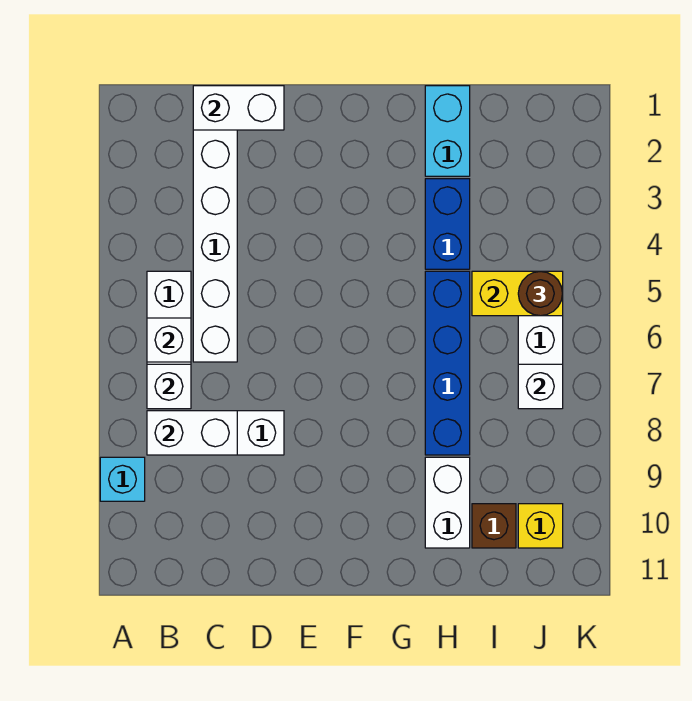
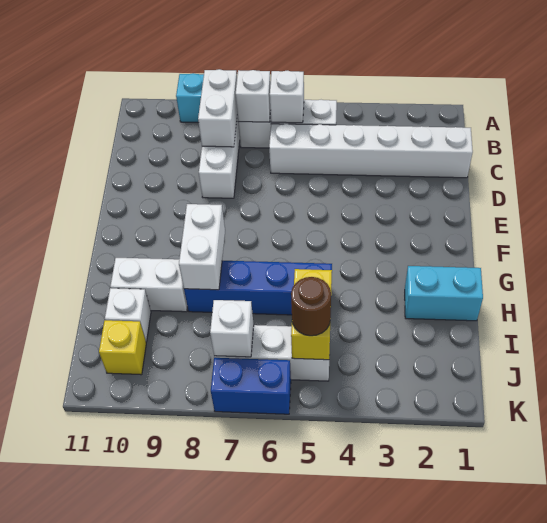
white brick C1:D1 level 2 -> white brick G8:H8 level 2
blue brick H3:H4 level 1 -> blue brick K6:K7 level 1
brown brick I10 level 1 -> white brick I10 level 1

